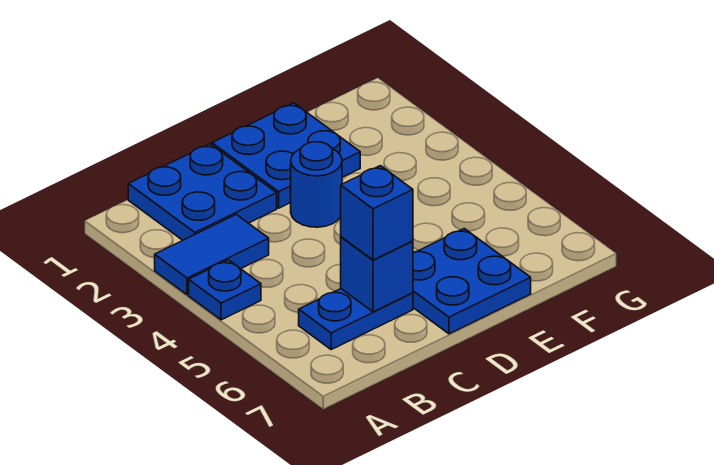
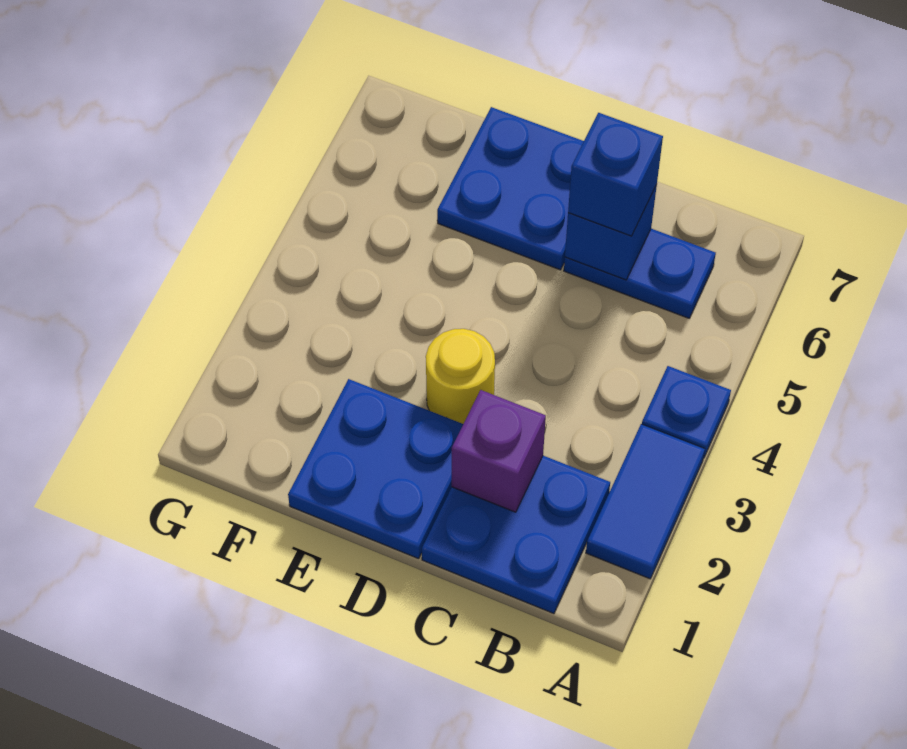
blue tile A3:B3 level 1 -> blue tile A2:A3 level 1
none -> purple brick C2 level 2
blue round brick D3 level 1 -> yellow round brick D3 level 1

